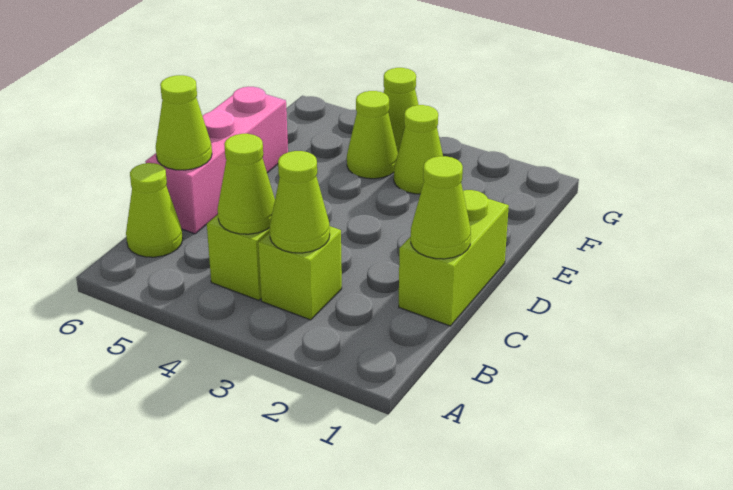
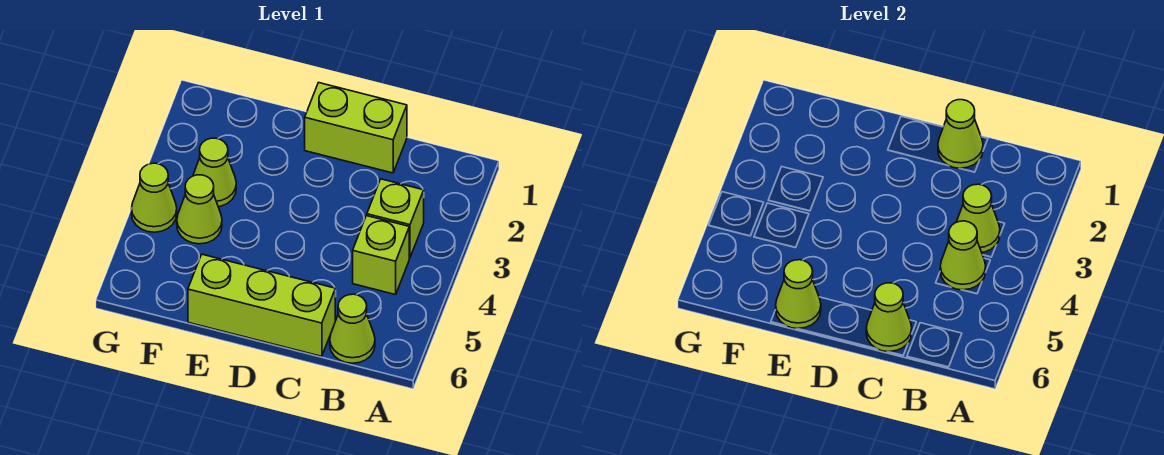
pink brick C6:E6 level 1 -> lime brick C6:E6 level 1
none -> lime cone E6 level 2

